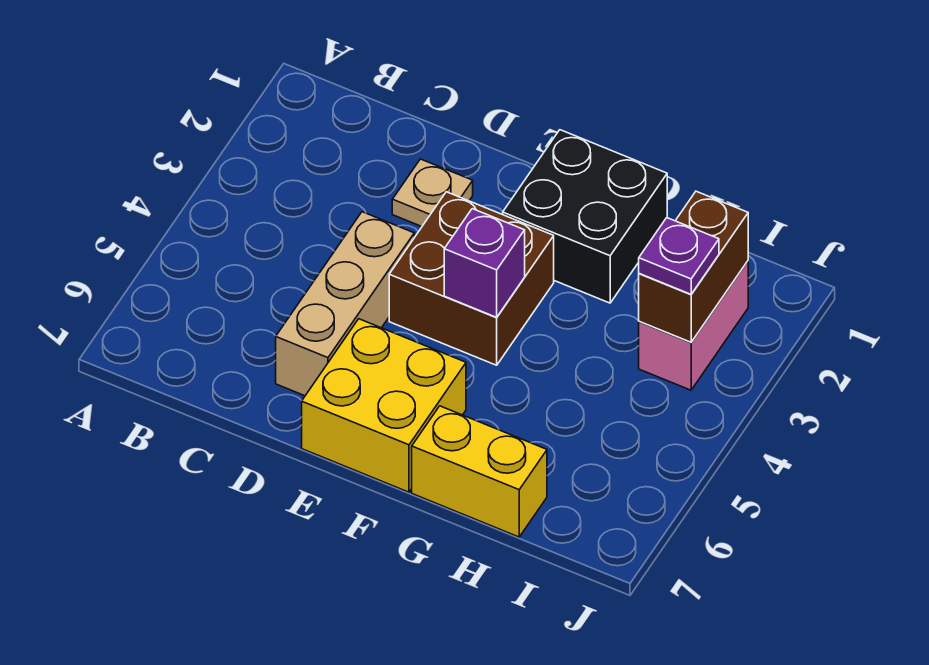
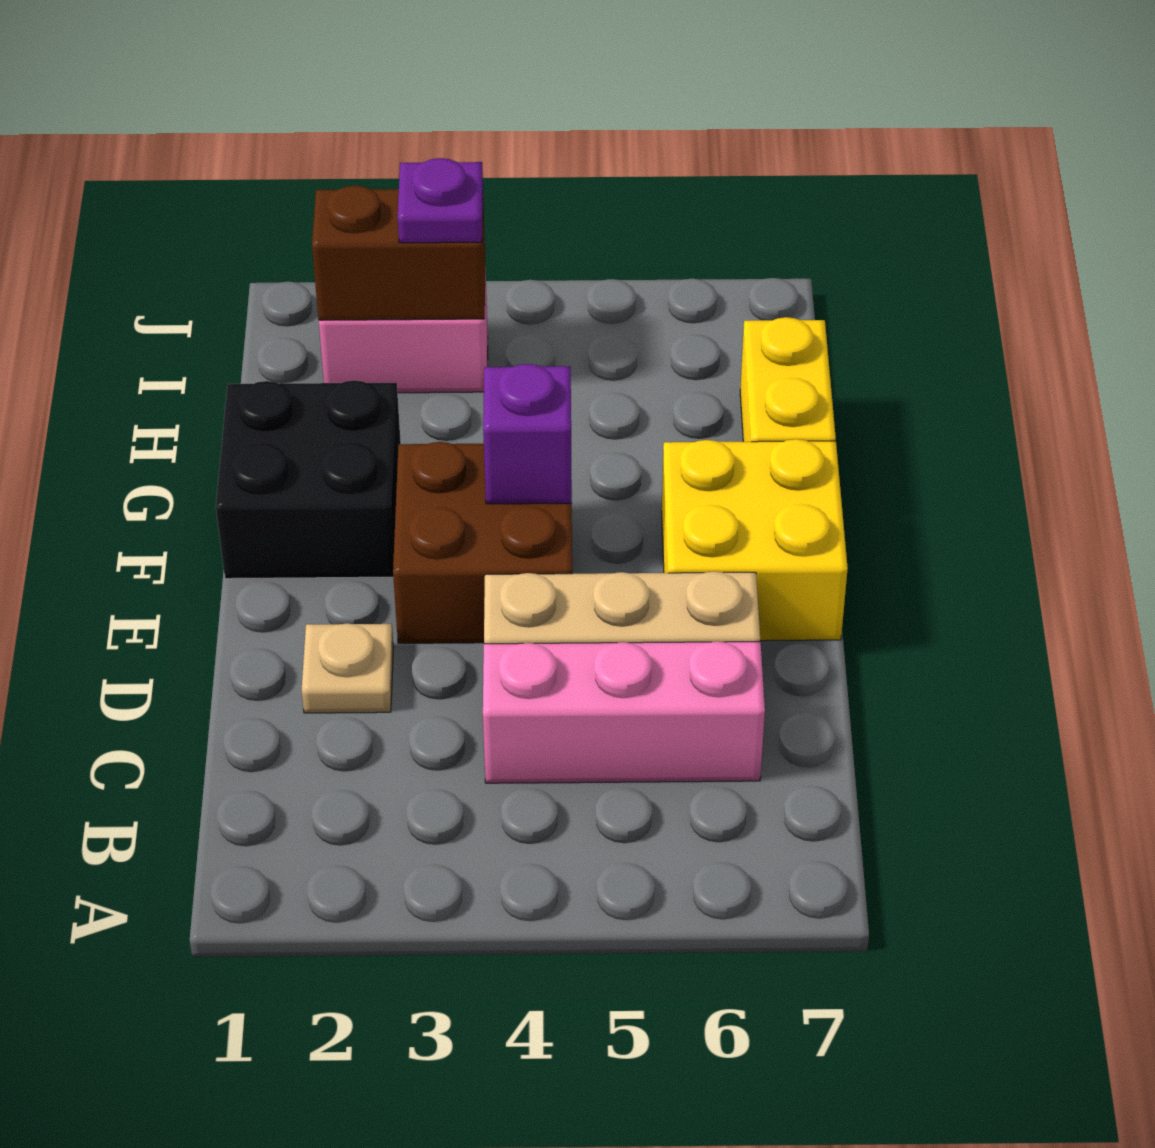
none -> pink brick C4:C6 level 1

